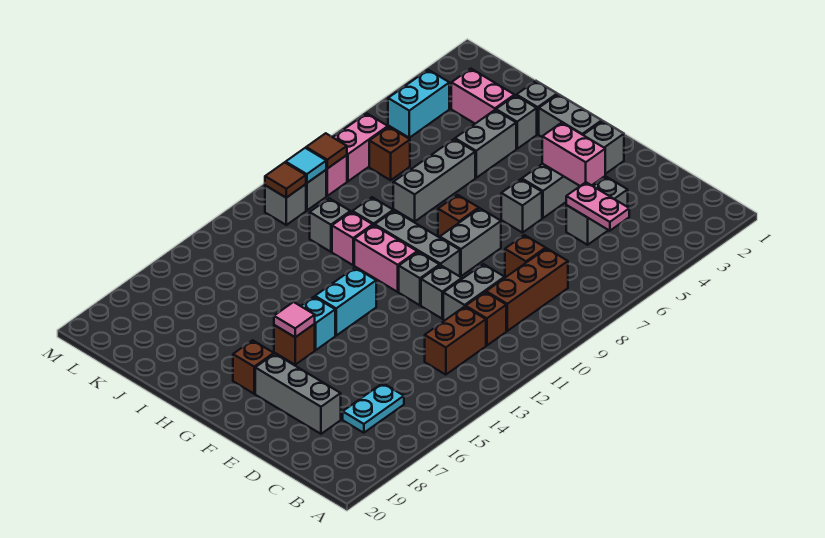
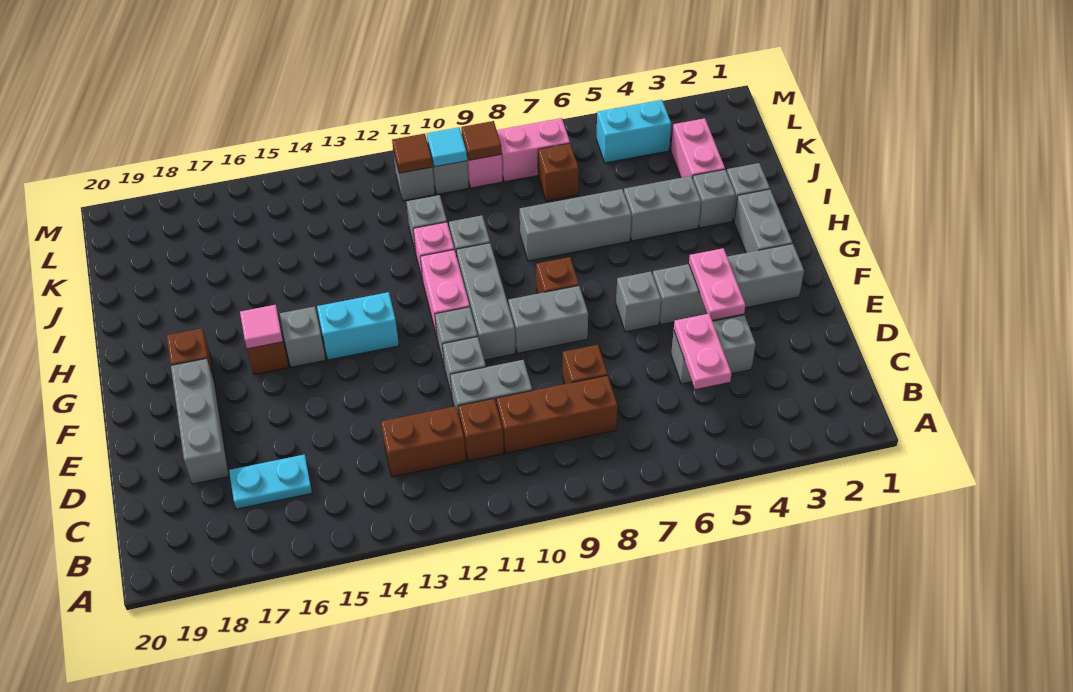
pink brick E4:F4 level 2 -> pink plate E4:F4 level 2
cyan brick G15 level 1 -> grey brick G15 level 1

